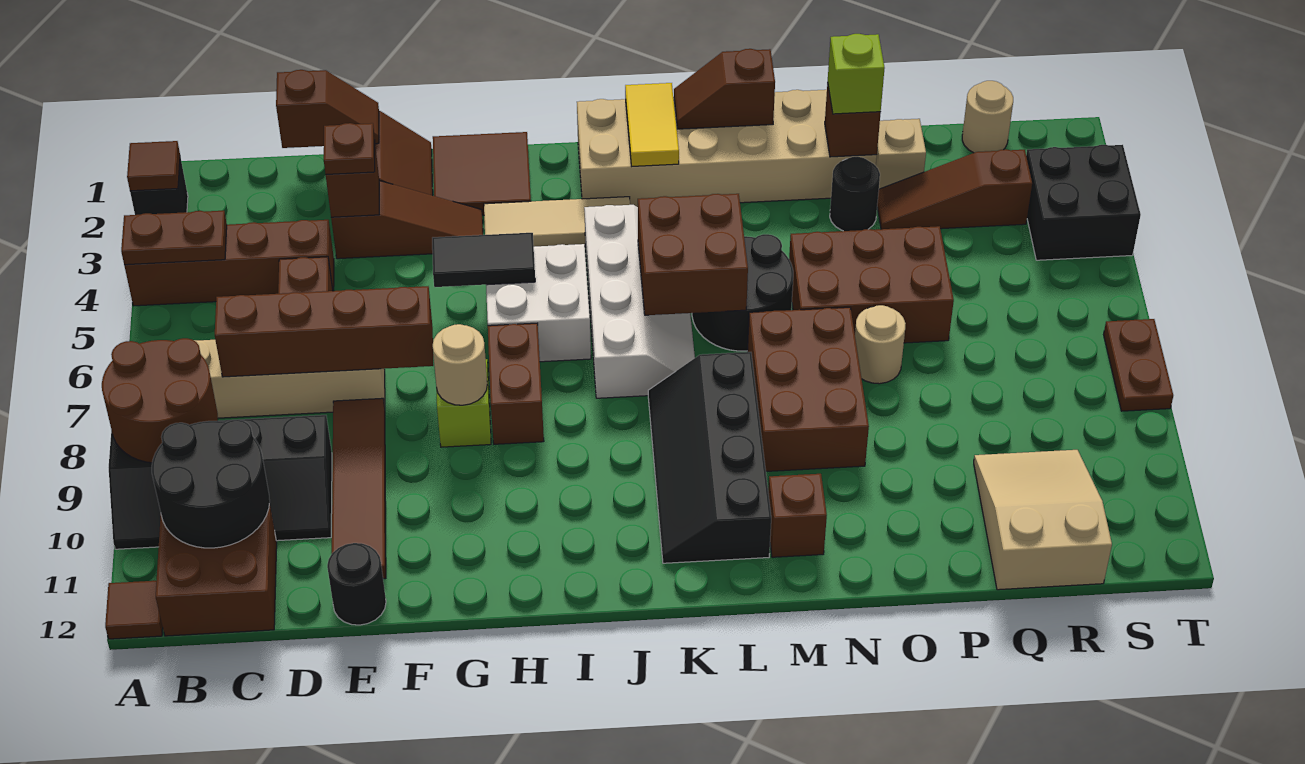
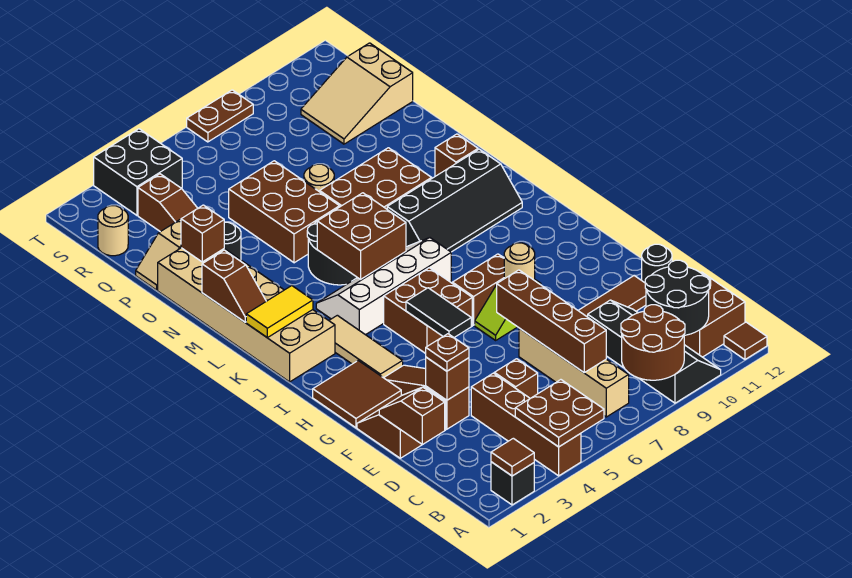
brown plate A4:B4 level 2 -> brown plate A4:B5 level 2
white brick H5:I6 level 1 -> brown brick H5:I6 level 1
lime brick O2 level 3 -> none

